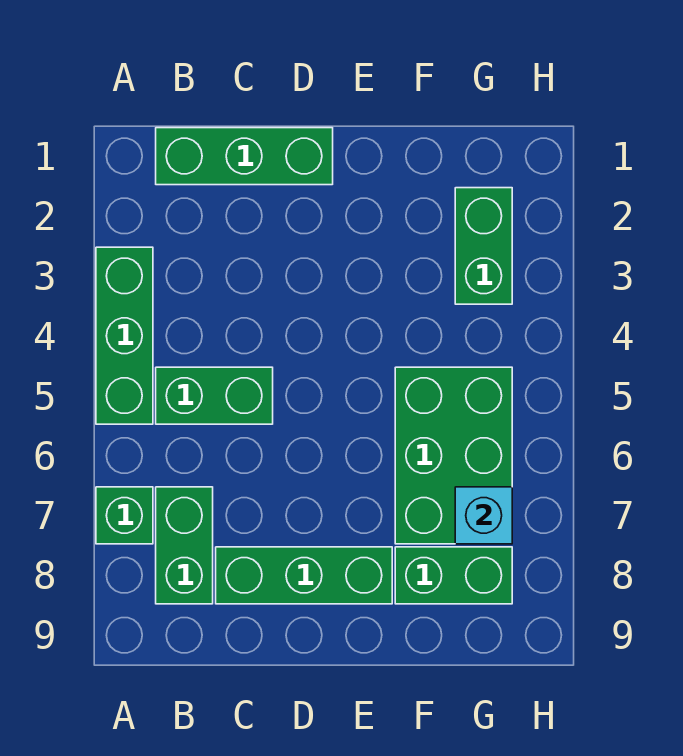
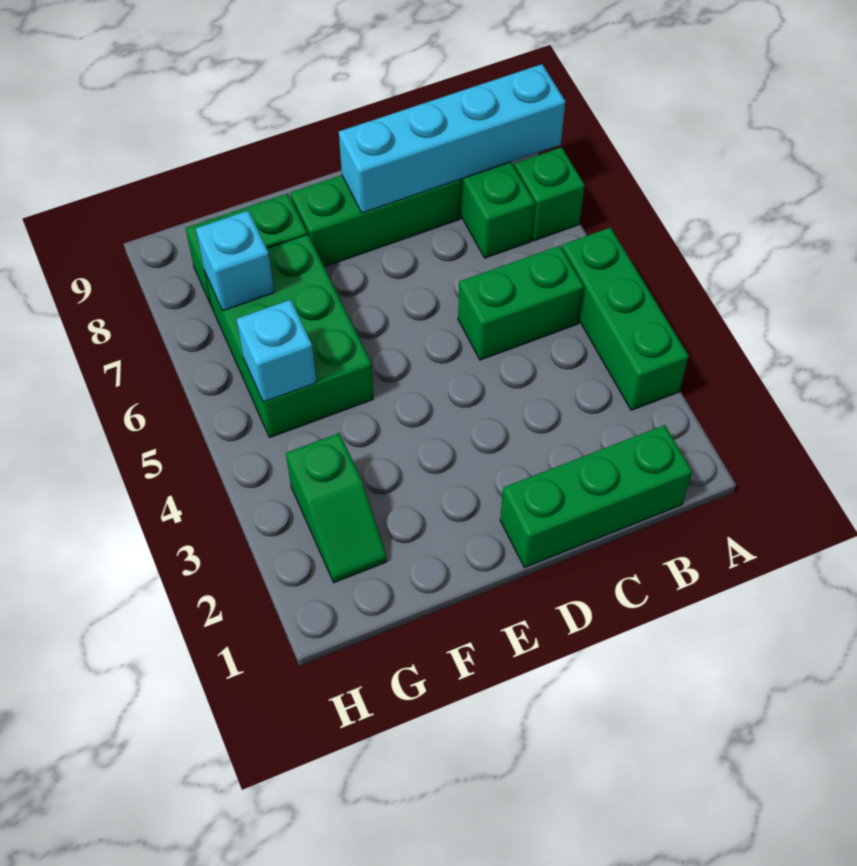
none -> cyan brick A8:D8 level 2
green brick G2:G3 level 1 -> green slope G2:G3 level 1 top 3
none -> cyan brick G5 level 2

